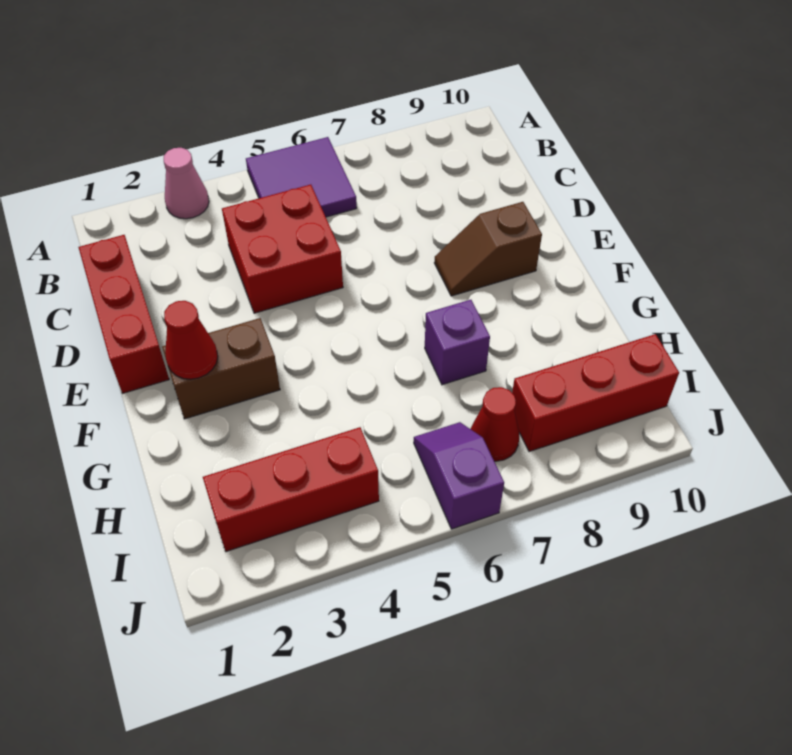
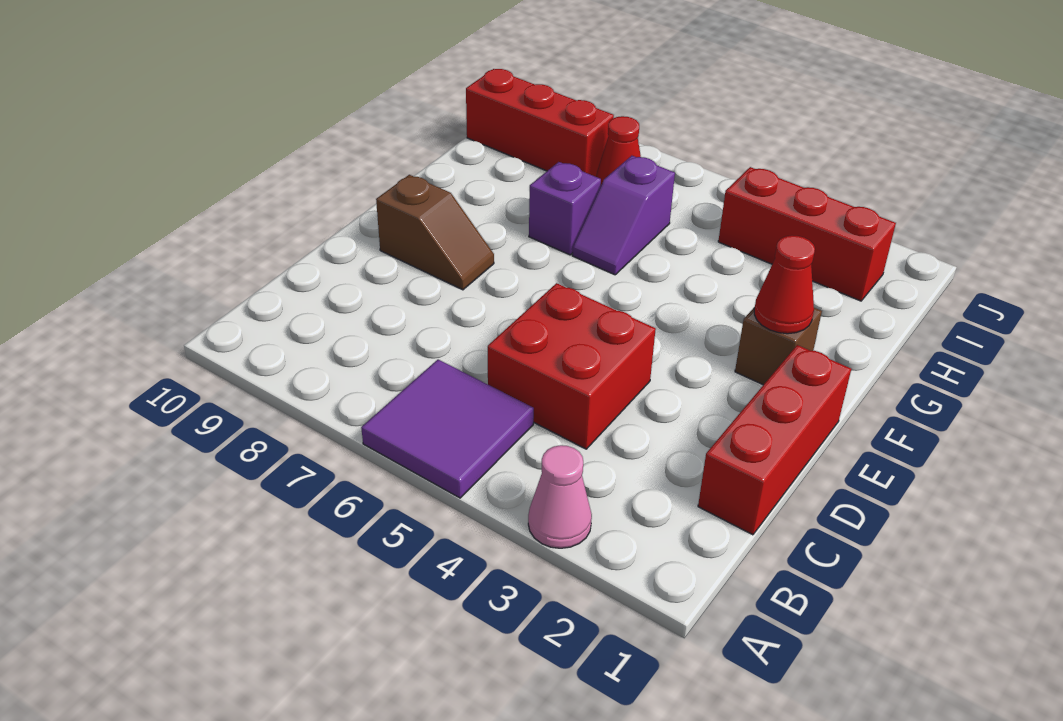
brown brick F2:F3 level 1 -> brown brick F2 level 1
purple slope I6:J6 level 1 top J -> purple slope G6:H6 level 1 top H

